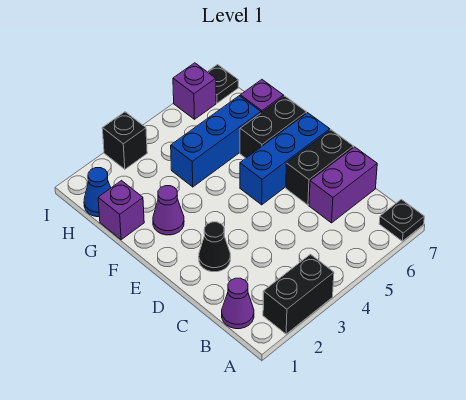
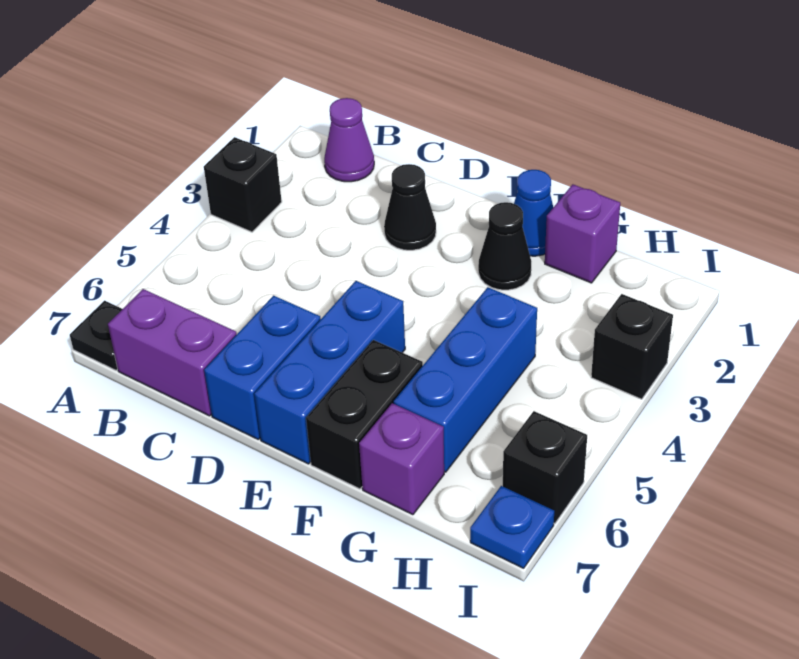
black brick A2:A3 level 1 -> black brick A3 level 1
purple brick C6:C7 level 1 -> purple brick B7:C7 level 1
black brick D6:D7 level 1 -> blue brick D6:D7 level 1
purple cone F2 level 1 -> black cone F2 level 1
blue cone H1 level 1 -> blue cone F1 level 1
purple brick I6 level 1 -> black brick I6 level 1
black plate I7 level 1 -> blue plate I7 level 1

